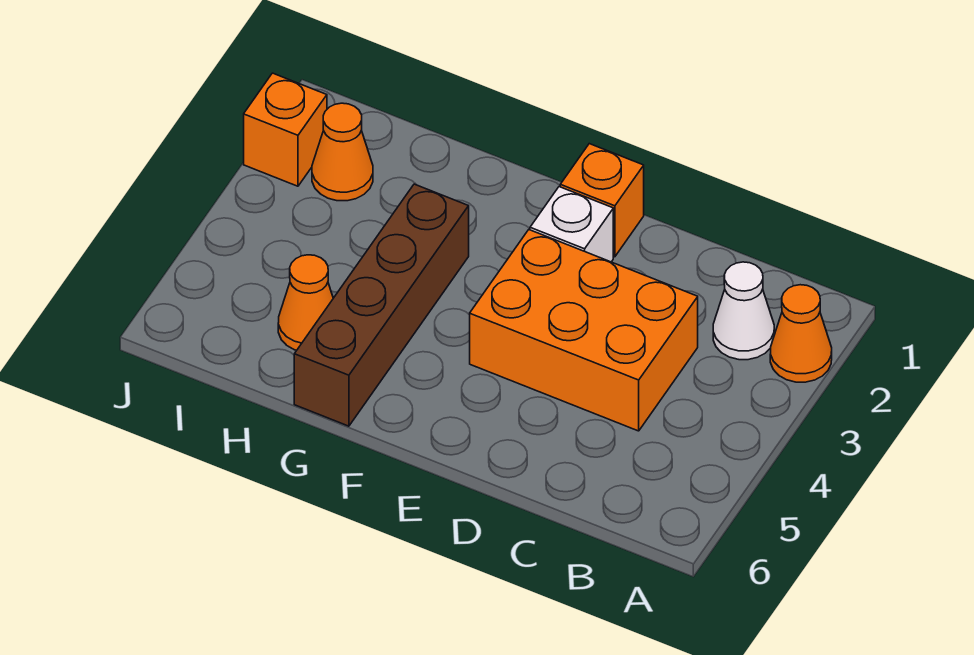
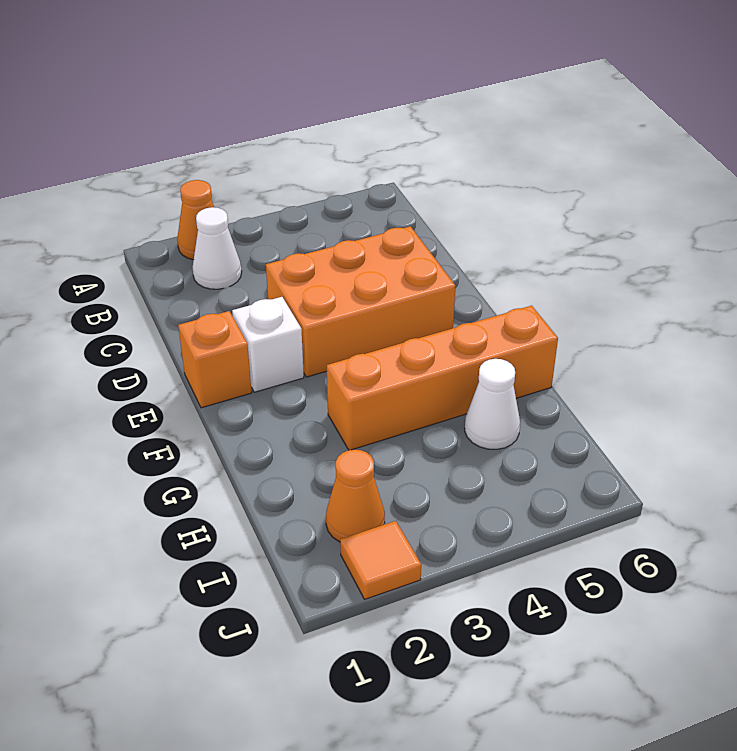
orange brick C3:E4 level 1 -> orange brick D3:E5 level 1
brown brick G3:G6 level 1 -> orange brick G3:G6 level 1
orange cone H5 level 1 -> white cone H5 level 1
orange brick J2 level 1 -> orange tile J2 level 1

